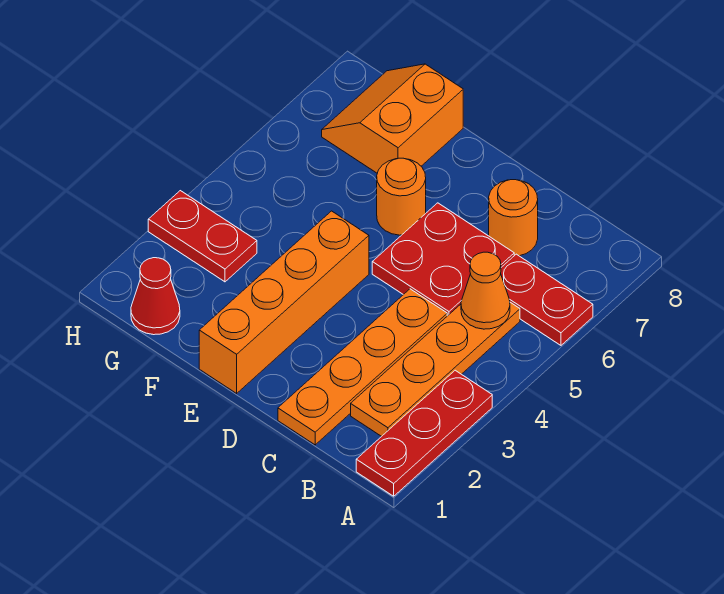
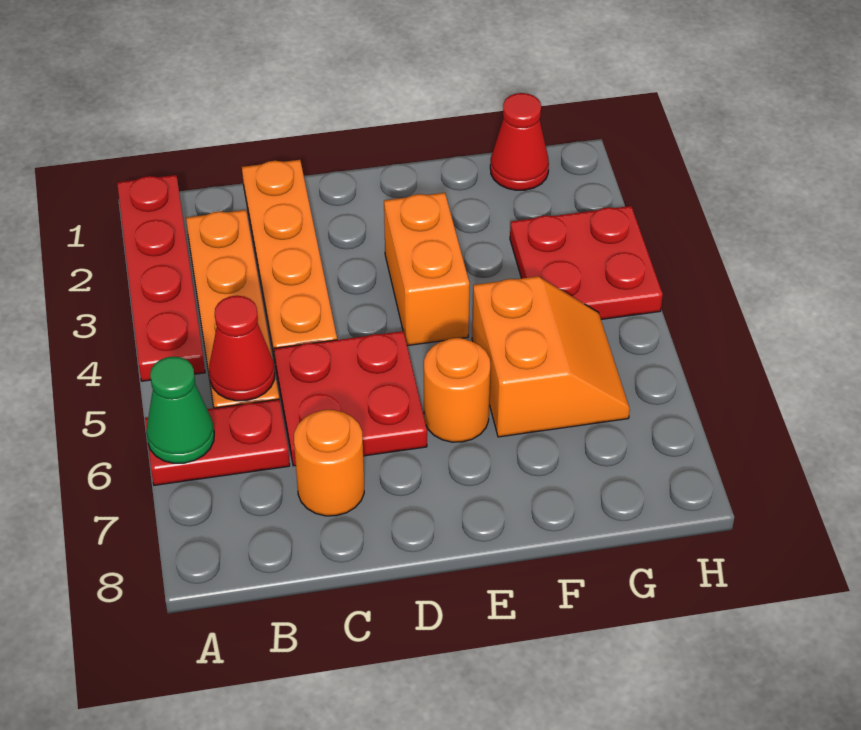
red plate A1:A3 level 1 -> red plate A1:A4 level 1
none -> green cone A6 level 2
orange cone B5 level 2 -> red cone B5 level 2
orange brick E1:E4 level 1 -> orange brick E3:E4 level 1
orange slope F7:G8 level 1 top F -> orange slope F5:G6 level 1 top F
red plate G3:H3 level 1 -> red plate G3:H4 level 1

